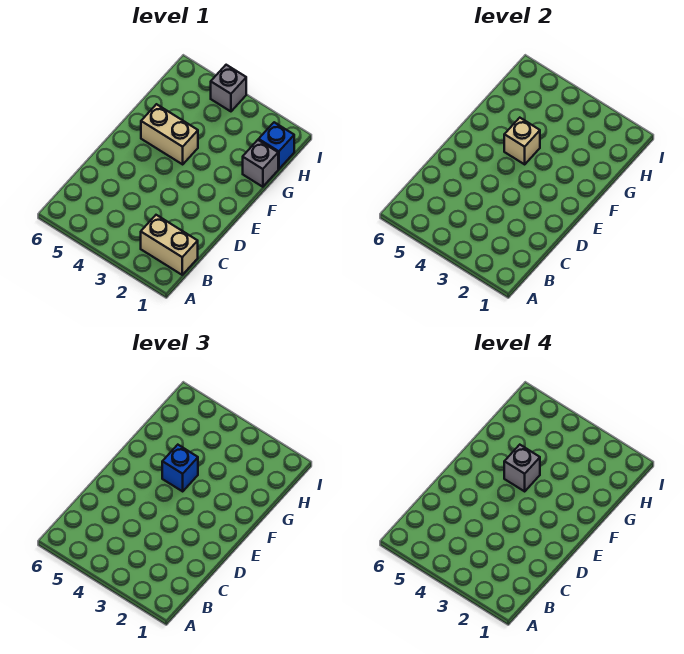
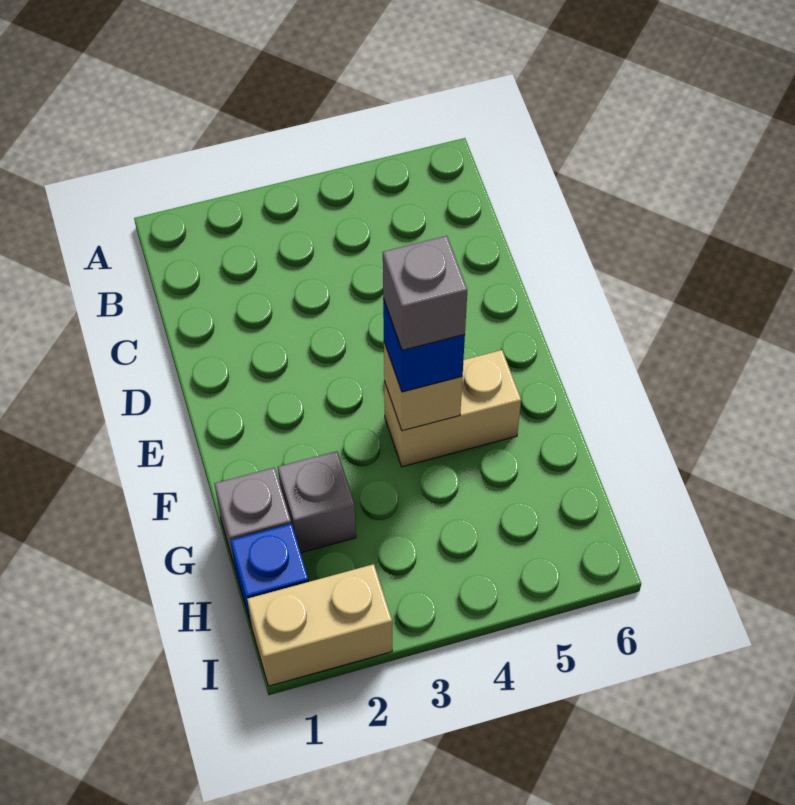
tan brick B1:B2 level 1 -> tan brick I1:I2 level 1
grey brick I4 level 1 -> grey brick G2 level 1

